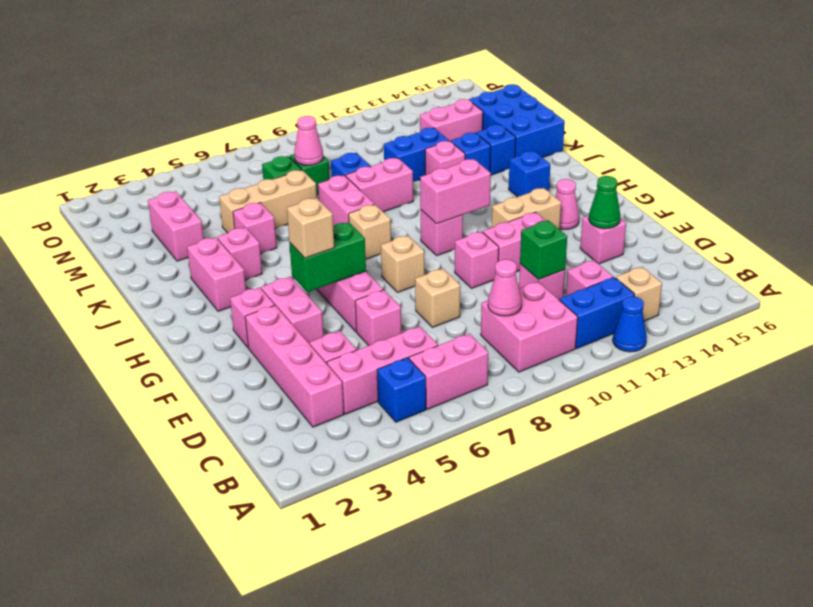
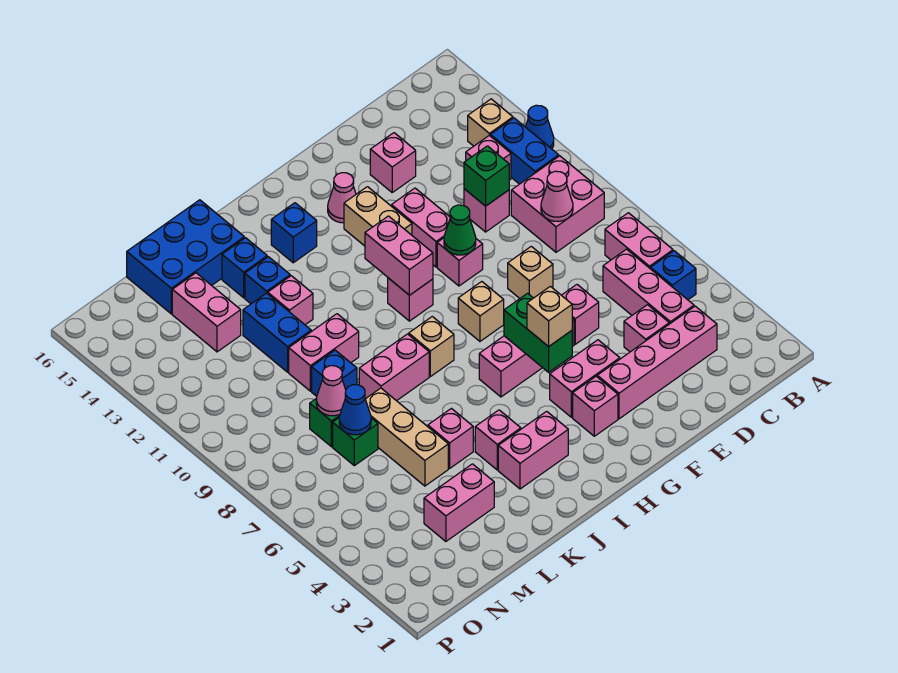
green cone E14 level 2 -> green cone F10 level 2
pink brick K9:K10 level 1 -> pink brick K10:L10 level 1
none -> blue cone M7 level 2

